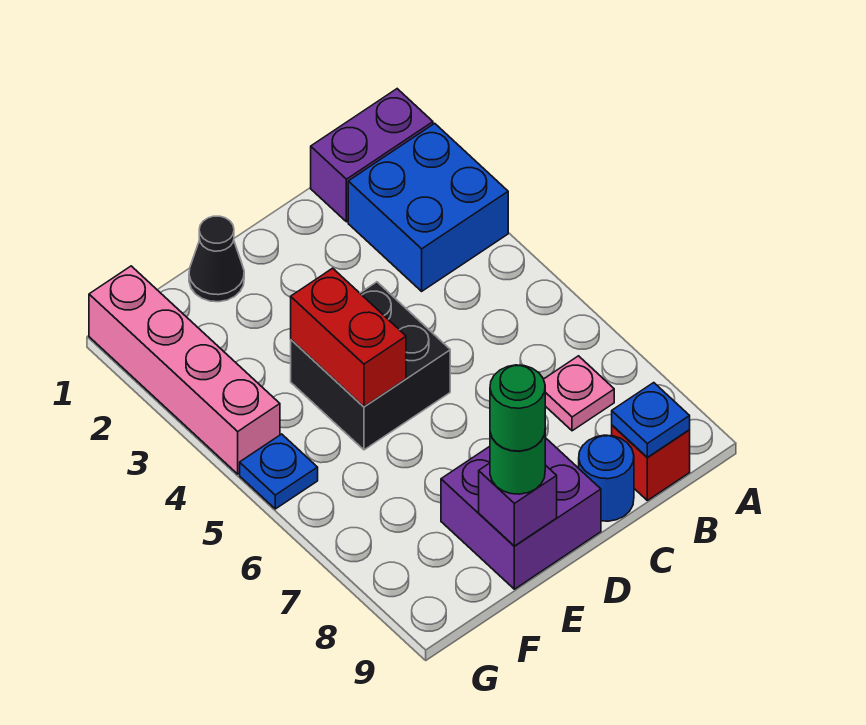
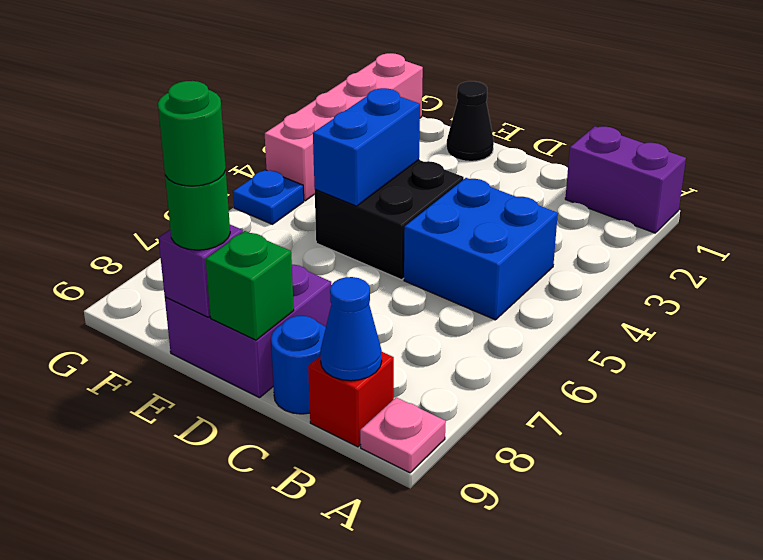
blue brick A2:B3 level 1 -> blue brick B4:C5 level 1
pink plate B7 level 1 -> pink plate A9 level 1
blue plate B9 level 2 -> blue cone B9 level 2
none -> green brick D9 level 2
red brick E4:E5 level 2 -> blue brick E4:E5 level 2

